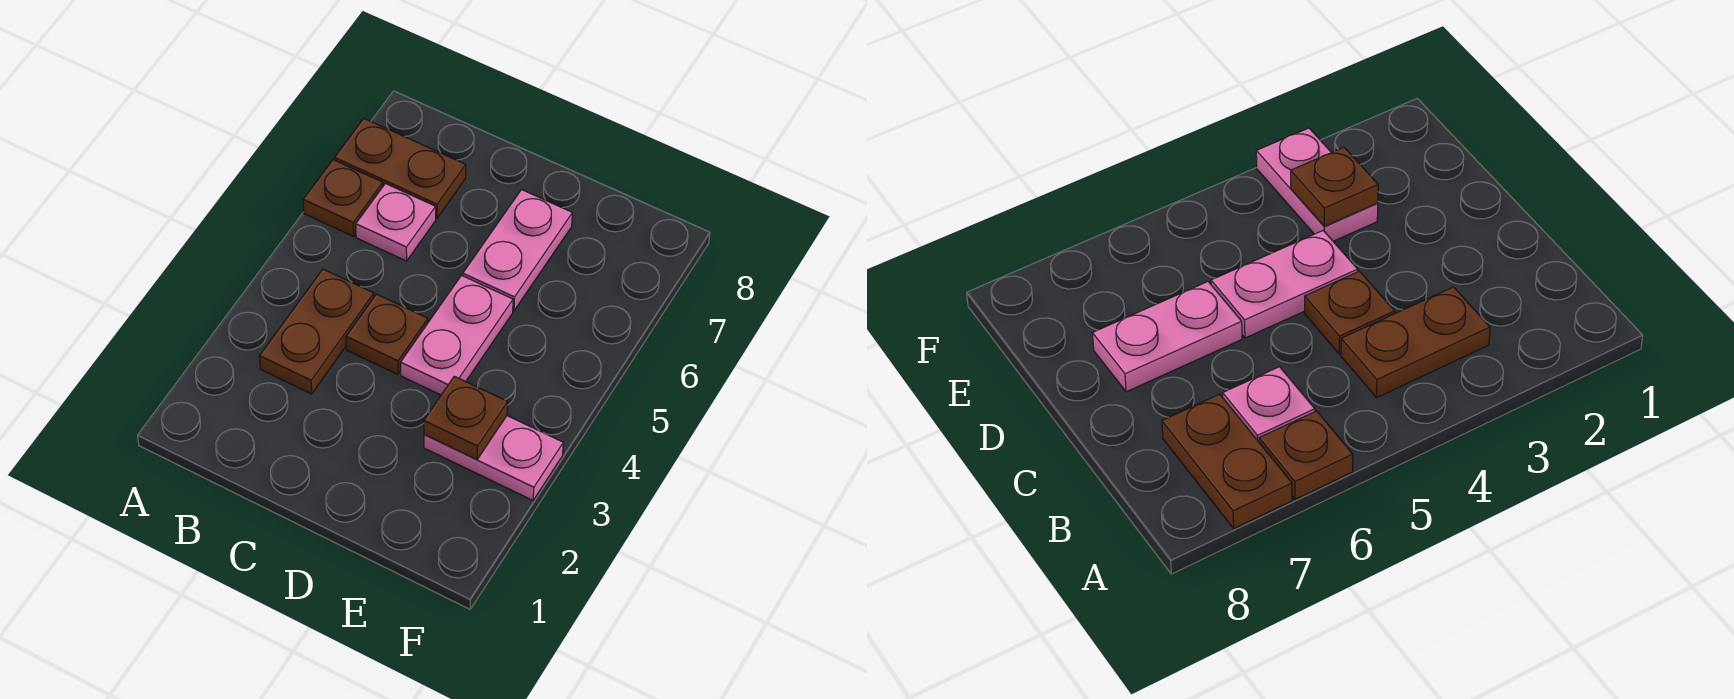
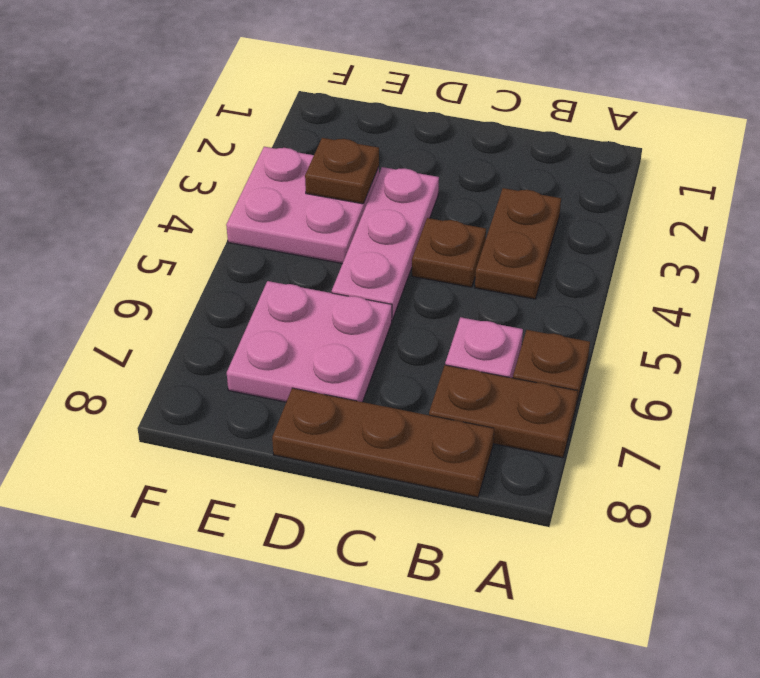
none -> brown plate B8:D8 level 1
pink plate D4:D5 level 1 -> pink plate D3:D5 level 1
pink plate D6:D7 level 1 -> pink plate D6:E7 level 1
pink plate E3:F3 level 1 -> pink plate E3:F4 level 1

